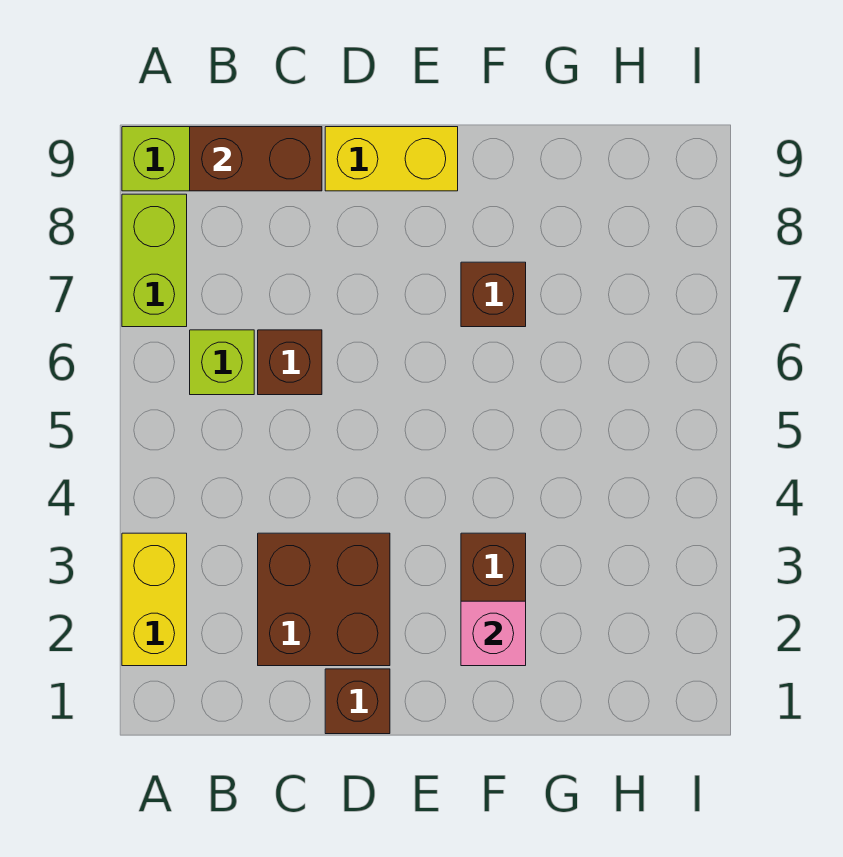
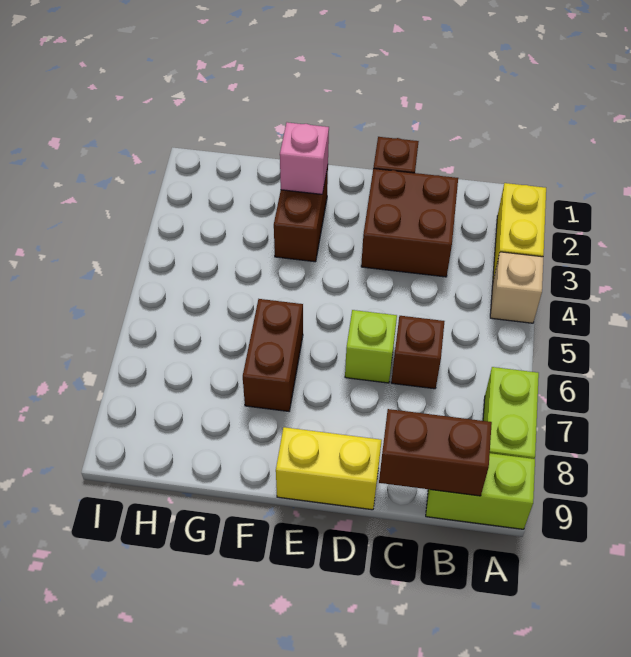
none -> tan brick A4 level 1
lime brick B6 level 1 -> lime brick D6 level 1
brown brick F7 level 1 -> brown brick F6:F7 level 1

